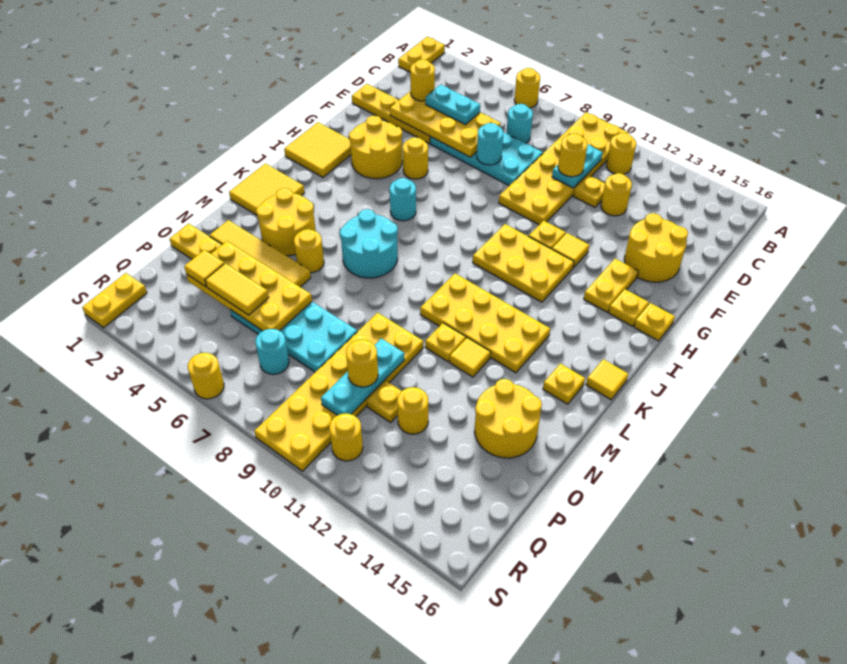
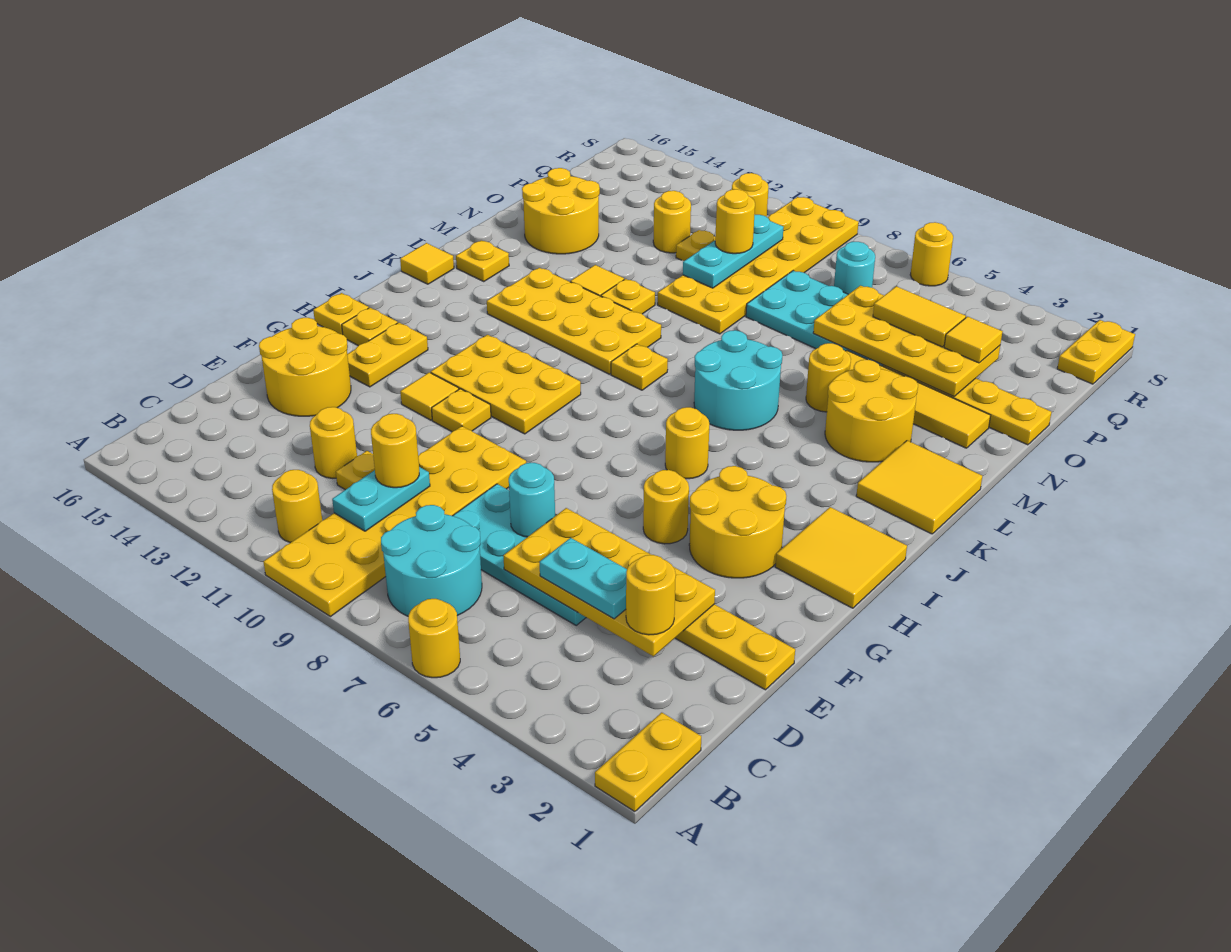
cyan round brick C7 level 1 -> cyan round brick B7:C8 level 1
cyan round brick I6 level 1 -> yellow round brick I6 level 1
none -> yellow plate K9 level 1

